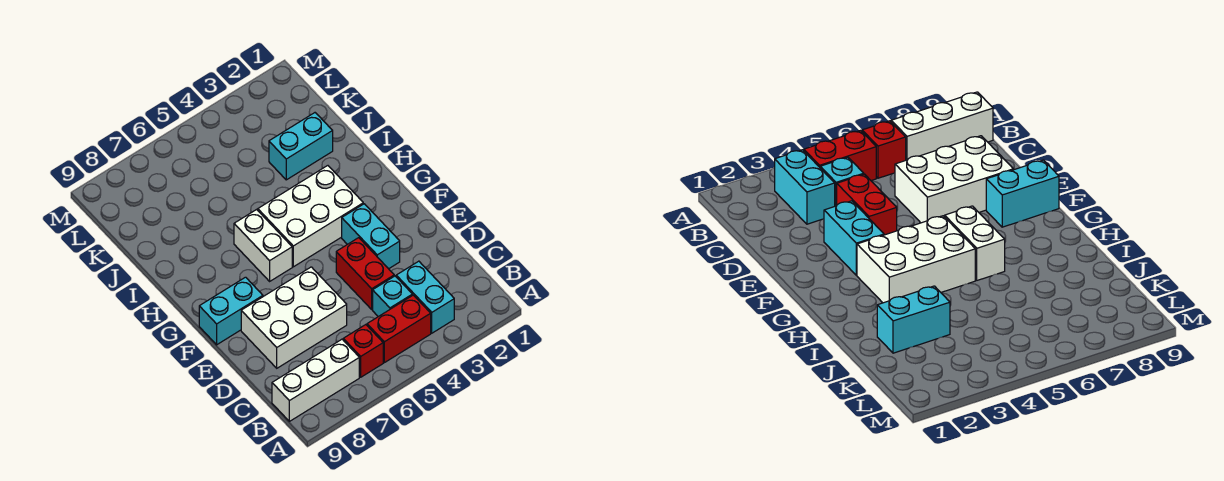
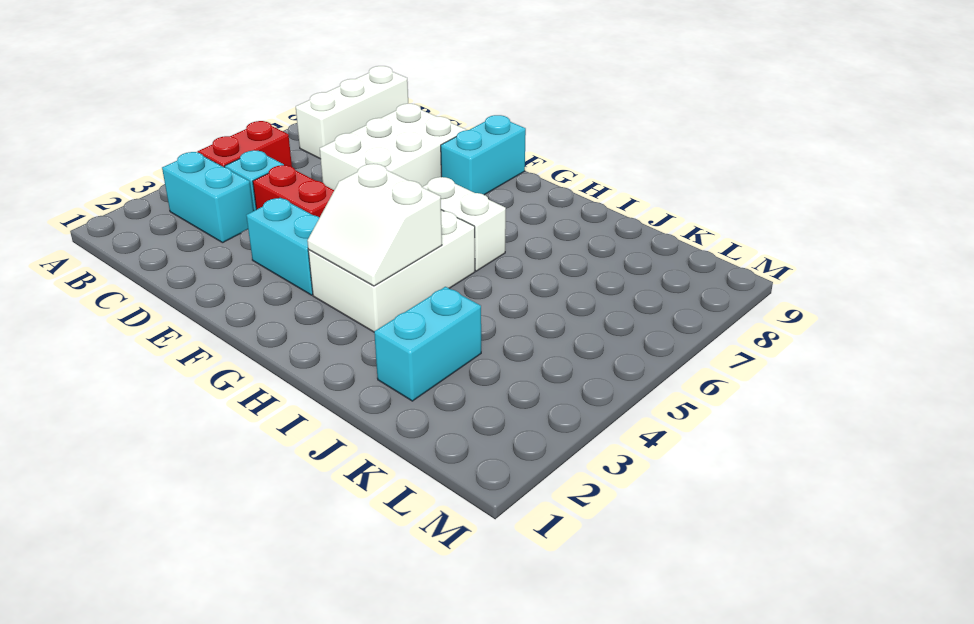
red brick B6 level 1 -> none
none -> white slope G3:H4 level 2 top 4

